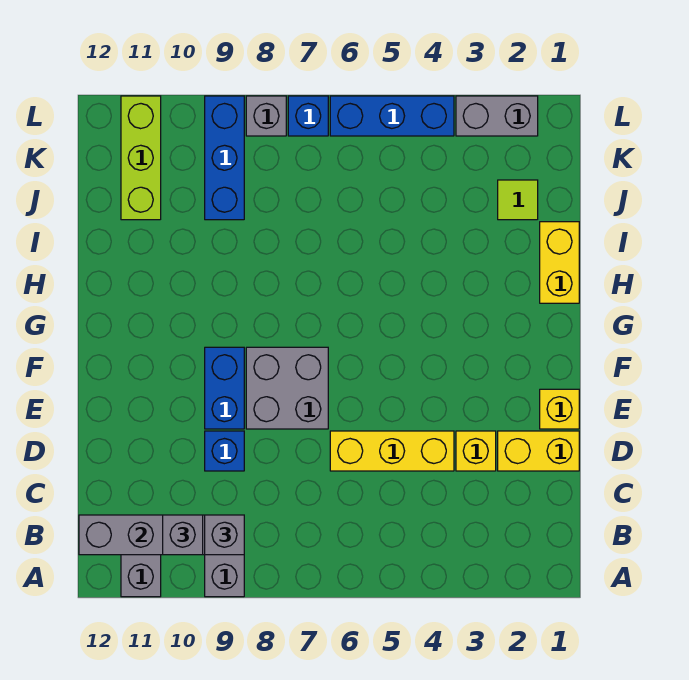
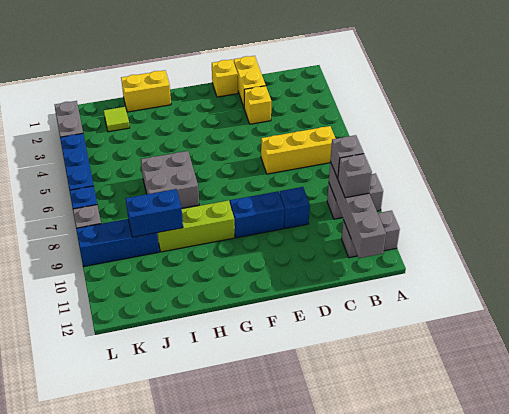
yellow brick D4:D6 level 1 -> yellow brick B6:D6 level 1
grey brick E7:F8 level 1 -> grey brick H6:I7 level 1
none -> blue brick I9:J9 level 2
lime brick J11:L11 level 1 -> lime brick G9:I9 level 1

